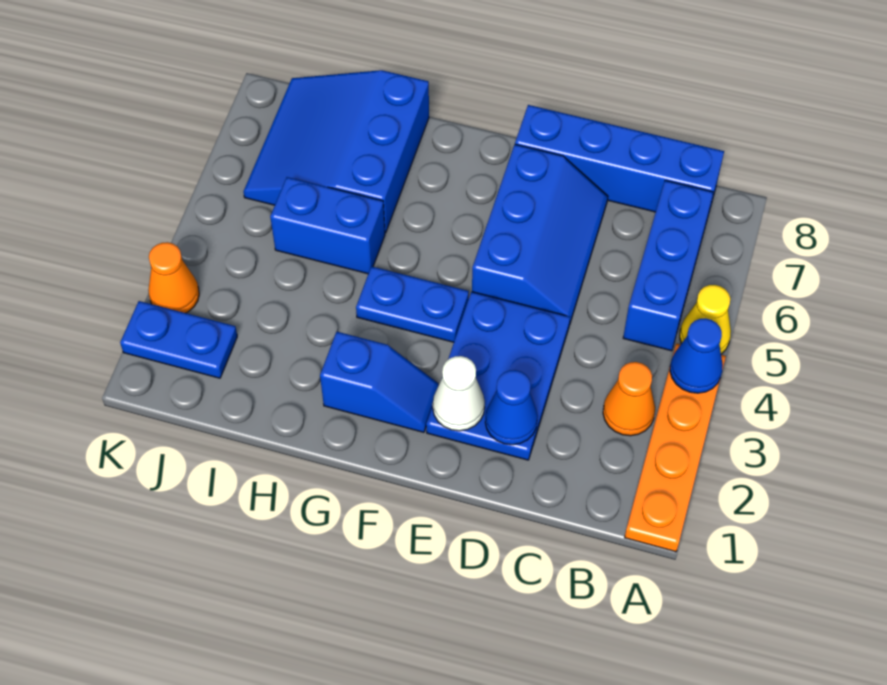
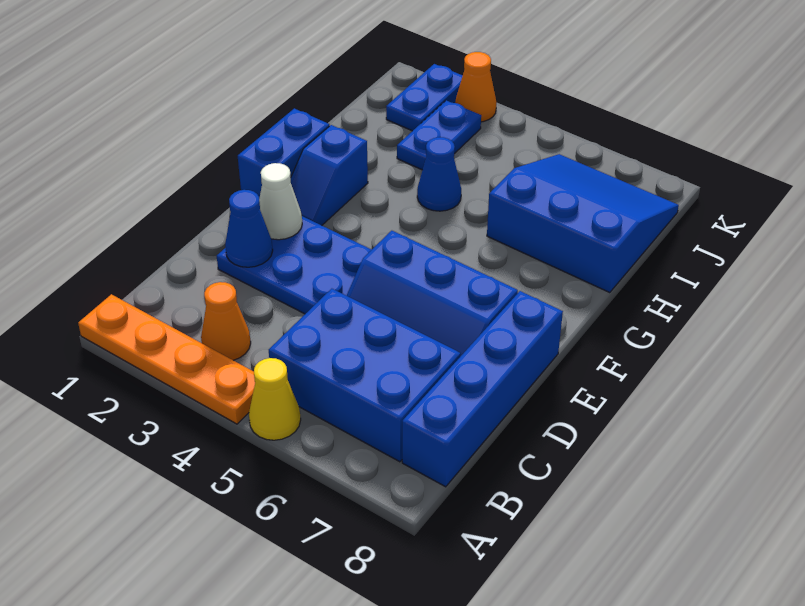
blue cone A4 level 2 -> blue cone H4 level 1
blue brick B5:B7 level 1 -> blue brick B5:C7 level 1
blue plate F4:G4 level 1 -> blue plate I3:J3 level 1
blue brick H5:I5 level 1 -> blue brick F1:G1 level 1

